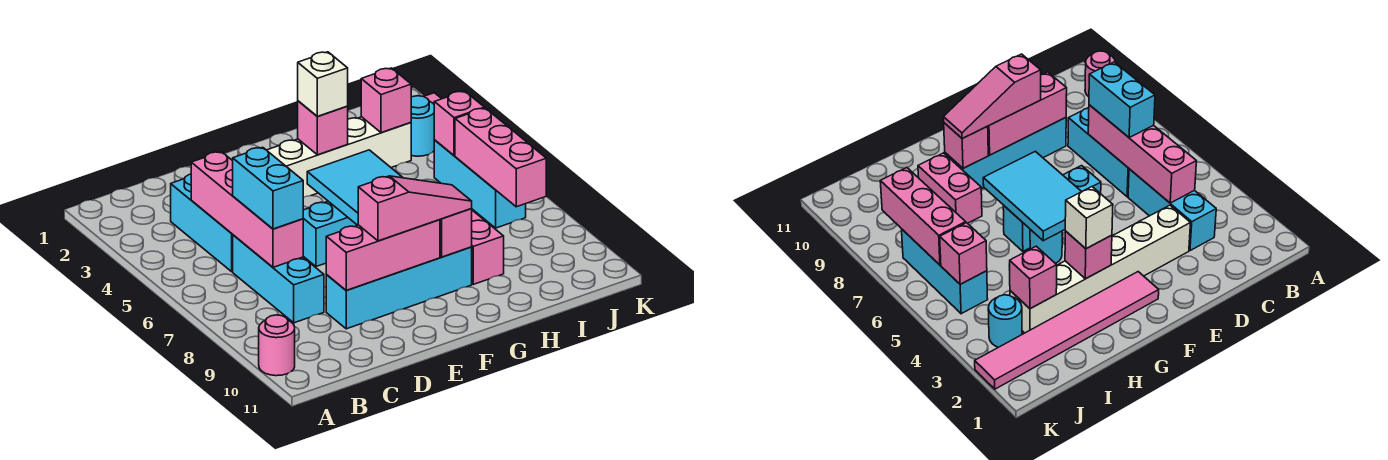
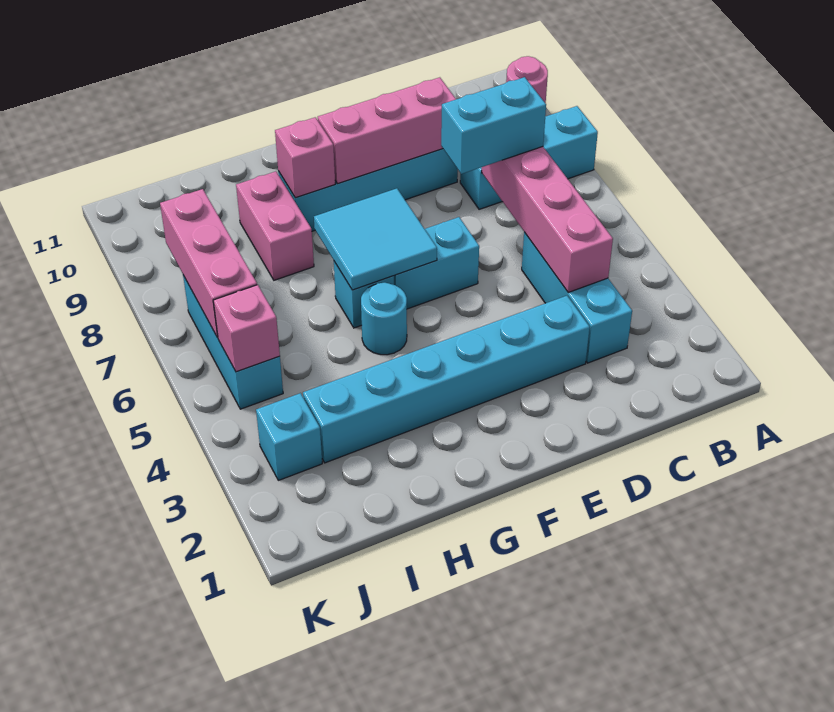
cyan brick C6:C8 level 1 -> cyan brick A8:C8 level 1
cyan brick C6:C7 level 3 -> cyan brick C7:D7 level 3
white brick D3:I3 level 1 -> cyan brick D3:I3 level 1
pink slope E9:G9 level 3 top E -> none
pink tile F2:K2 level 1 -> none
cyan tile F5:G7 level 2 -> cyan tile F6:G7 level 2
pink brick G3 level 2 -> none
white brick G3 level 3 -> none
pink brick I3 level 2 -> none
cyan round brick J3 level 1 -> cyan brick J3 level 1

